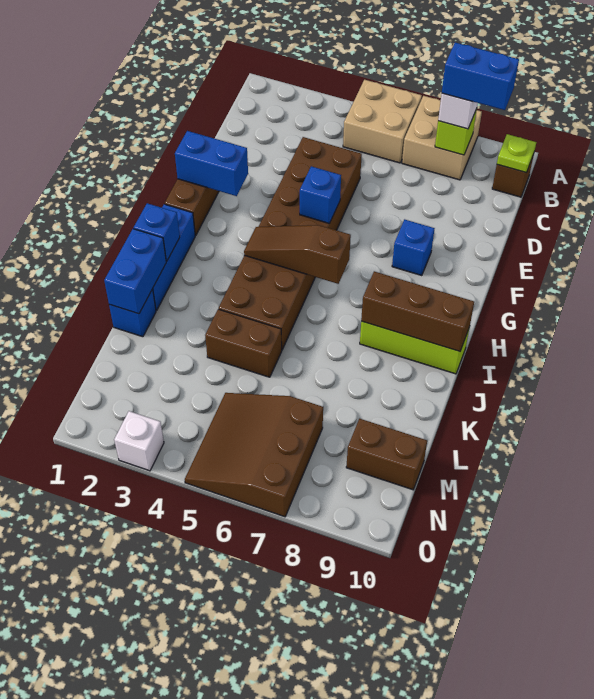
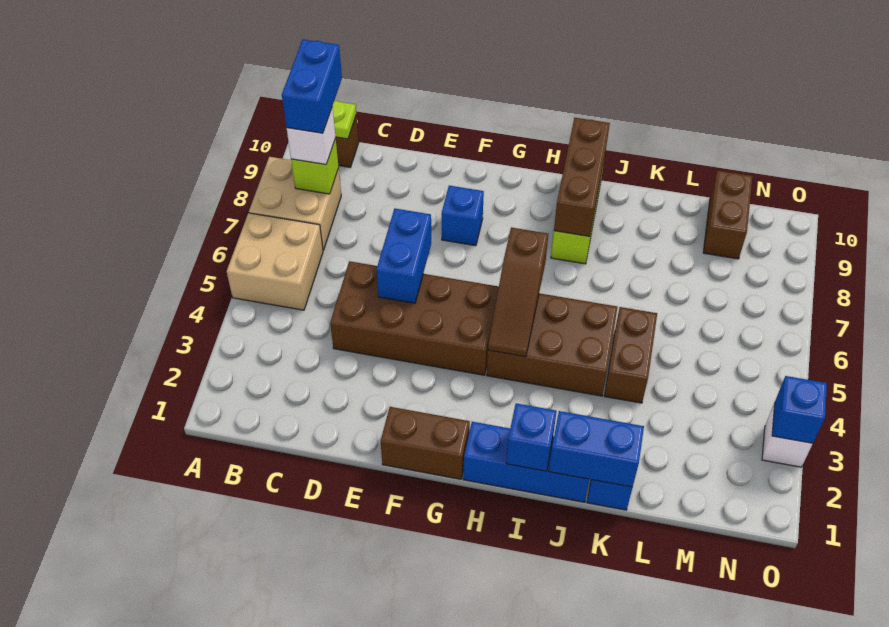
blue brick F1:F2 level 2 -> blue brick E5:E6 level 2
blue brick F5 level 2 -> blue brick O3 level 2
brown slope M5:O7 level 1 top 7 -> none

